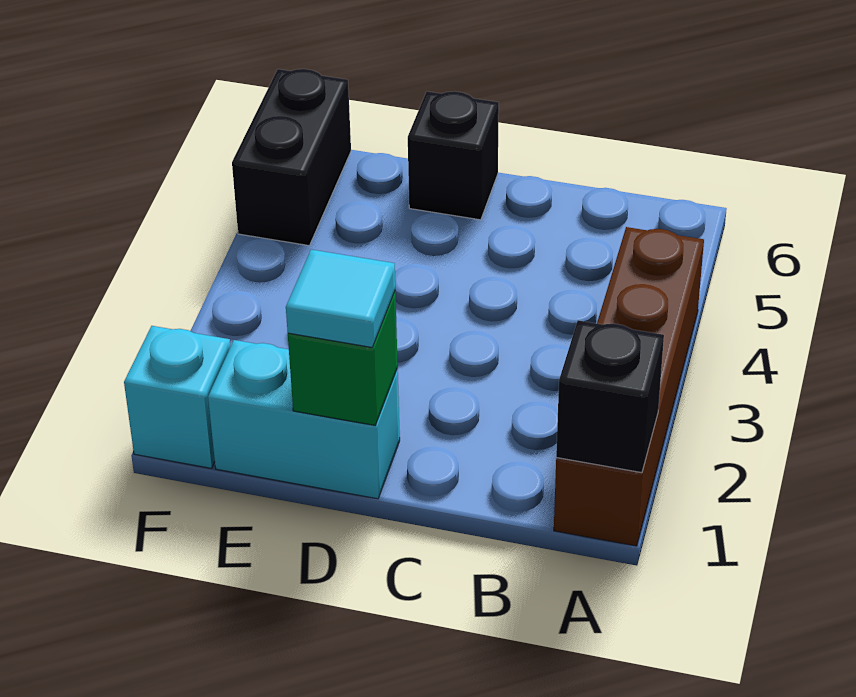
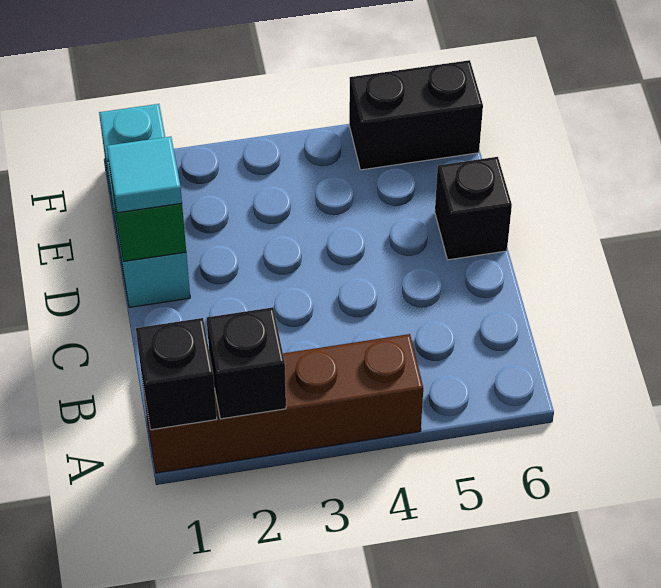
none -> black brick A2 level 2

